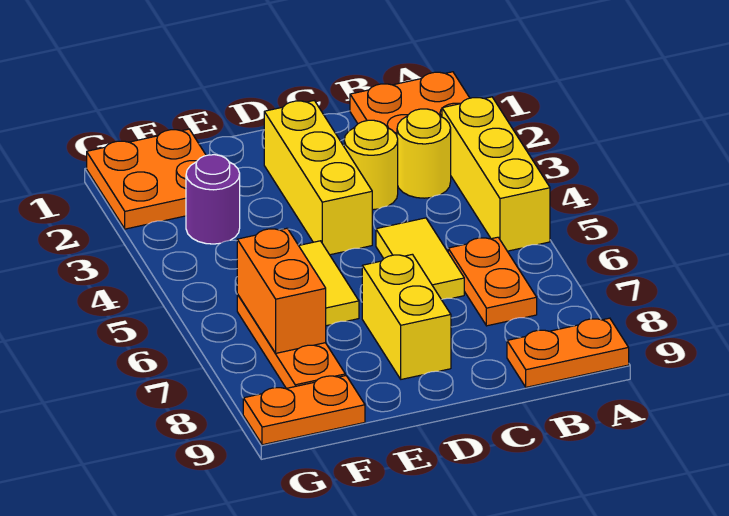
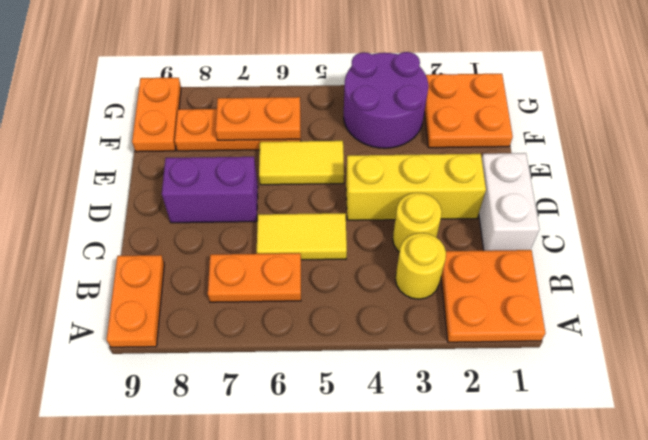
yellow brick A3:A5 level 1 -> none
none -> white brick C1:D1 level 1
yellow brick D7:D8 level 1 -> purple brick D7:D8 level 1
purple round brick F3 level 1 -> purple round brick F3:G4 level 1
orange brick F6:F7 level 2 -> orange plate F6:F7 level 2

